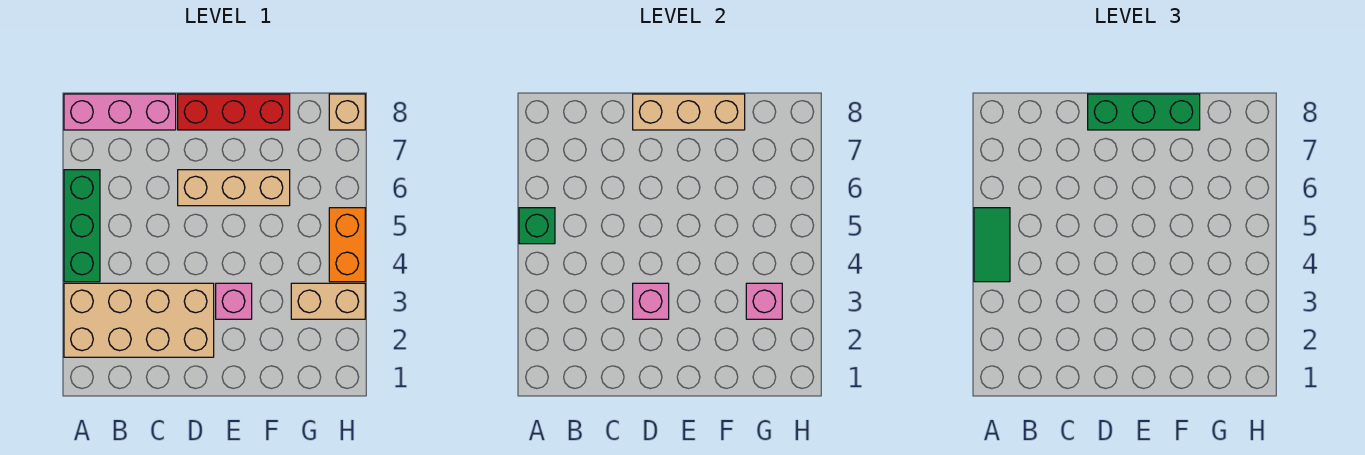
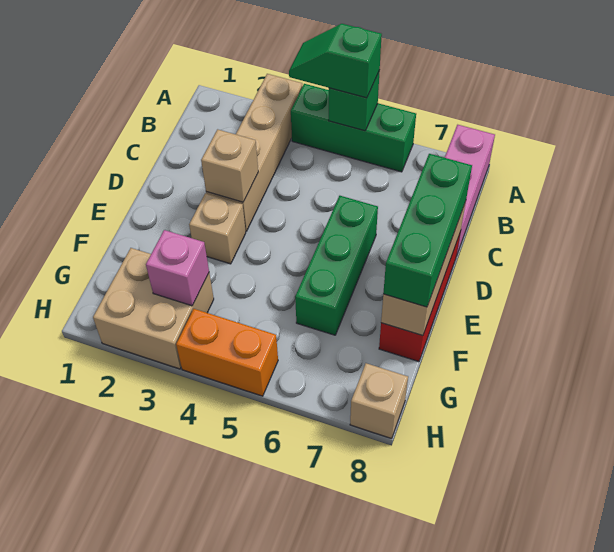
tan brick A2:D3 level 1 -> tan brick A3:D3 level 1
green tile A4:A5 level 3 -> green slope A4:A5 level 3 top 5
pink brick D3 level 2 -> tan brick D3 level 2
tan brick D6:F6 level 1 -> green brick D6:F6 level 1
pink brick E3 level 1 -> tan brick E3 level 1
tan brick G3:H3 level 1 -> tan brick G2:H3 level 1

